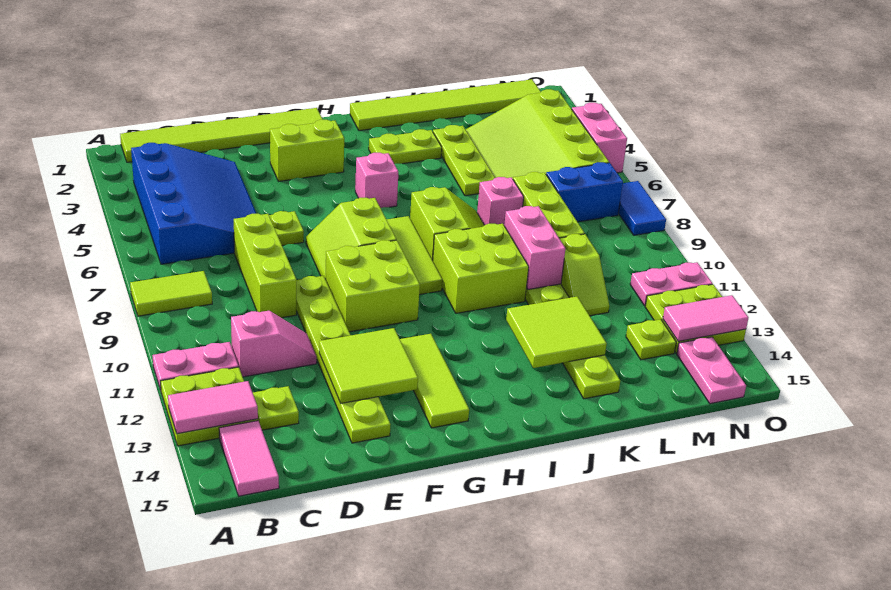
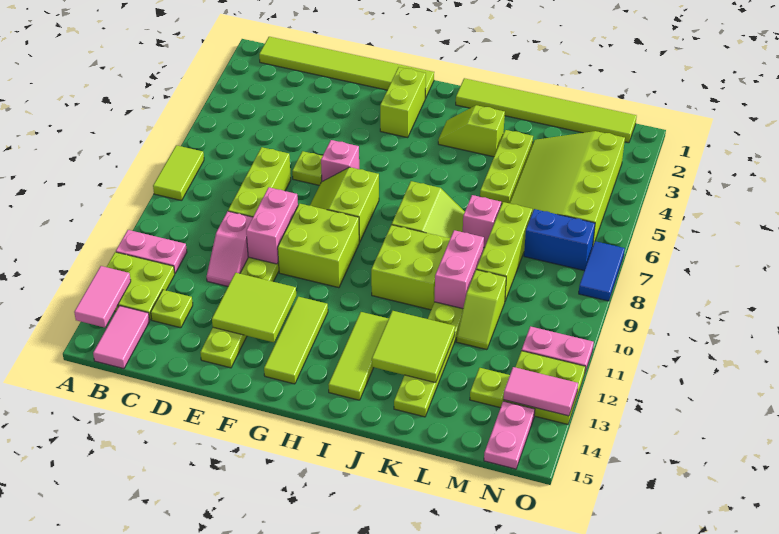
lime tile A8:B8 level 1 -> lime tile A7:A8 level 1
pink tile A13:B13 level 2 -> pink tile A13:A14 level 2
blue slope B3:D6 level 1 top B -> none
pink slope C11:D11 level 1 top C -> pink slope D10:D11 level 1 top 10
lime brick F3:G3 level 1 -> lime brick G2:G3 level 1
pink brick H5 level 1 -> pink brick F6 level 1
lime tile H7:H9 level 1 -> lime tile I12:I14 level 1
lime plate I3:J3 level 1 -> lime slope I3:J3 level 1 top J
pink brick O4:O5 level 1 -> pink brick E9:E10 level 2

